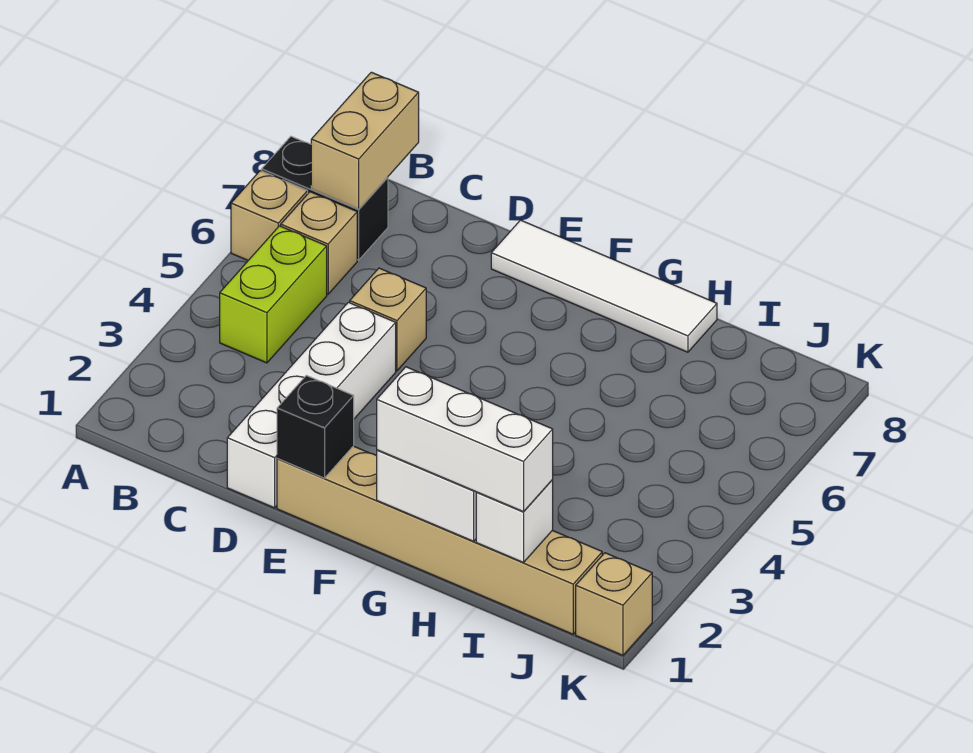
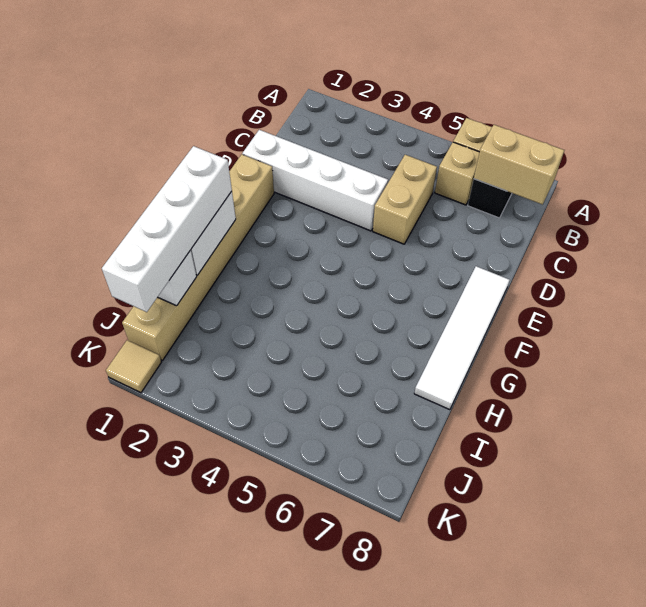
lime brick B4:B5 level 1 -> none
tan brick D5 level 1 -> tan brick C5:D5 level 1
black brick E1 level 2 -> none
white brick G1:I1 level 3 -> white brick G1:J1 level 3
tan brick K1 level 1 -> tan tile K1 level 1

